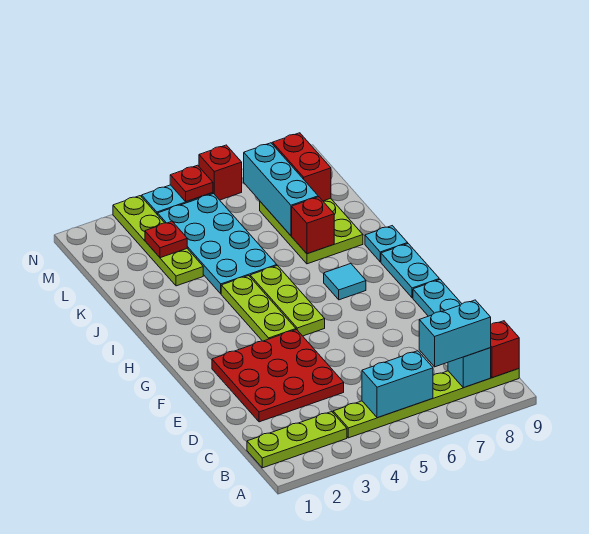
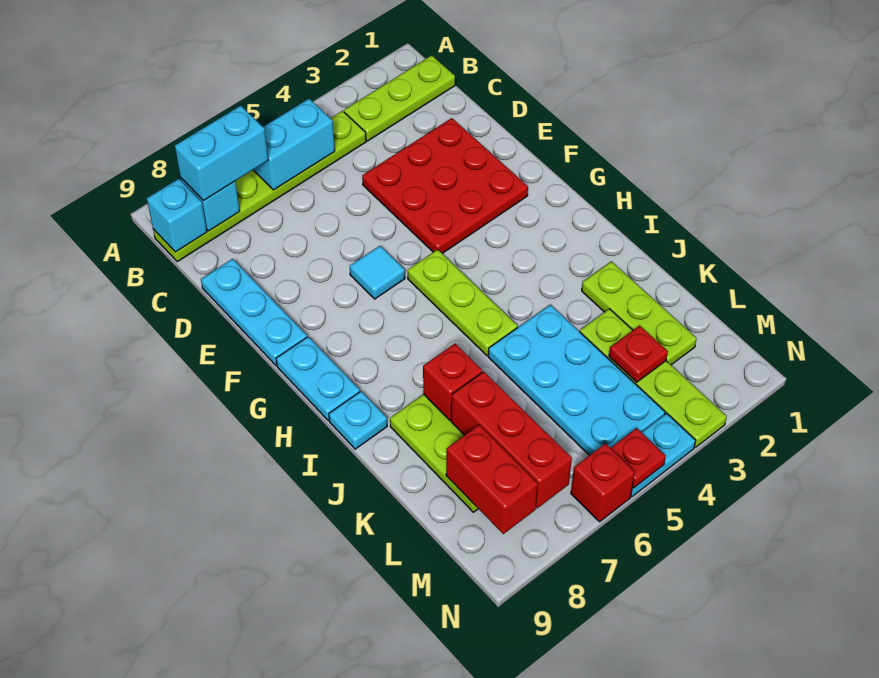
red brick B9 level 2 -> cyan brick B9 level 2
lime plate G4:I4 level 1 -> lime plate J2:L2 level 1
cyan tile H7 level 1 -> cyan tile F6 level 1
cyan brick K7:M7 level 2 -> red brick K7:M7 level 2

